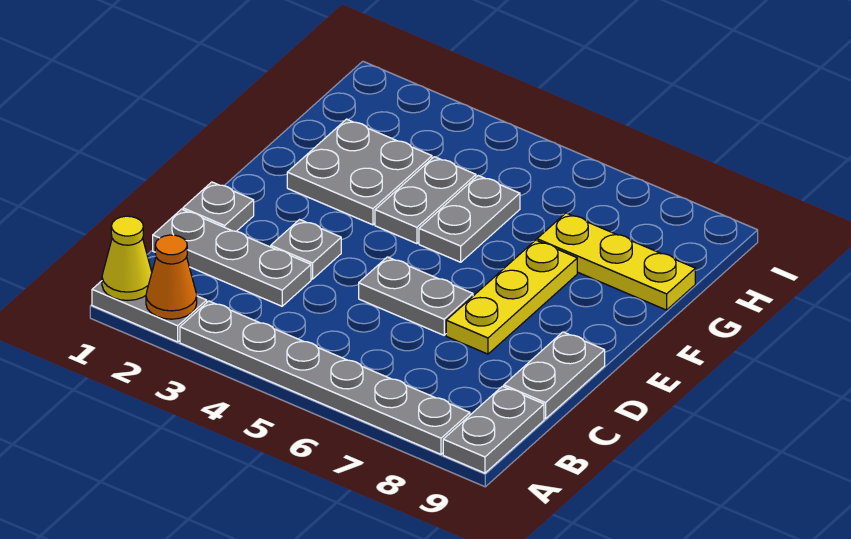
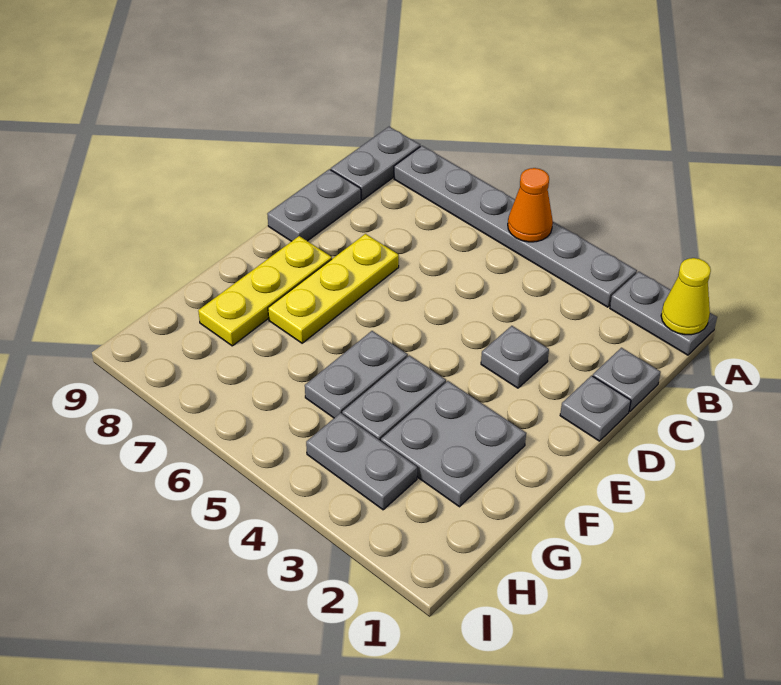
orange cone A2 level 2 -> orange cone A5 level 2
grey plate C1:C3 level 1 -> grey plate C1 level 1
grey plate D5:D6 level 1 -> grey plate H3:H4 level 1
yellow plate G7:G9 level 1 -> yellow plate E8:G8 level 1

